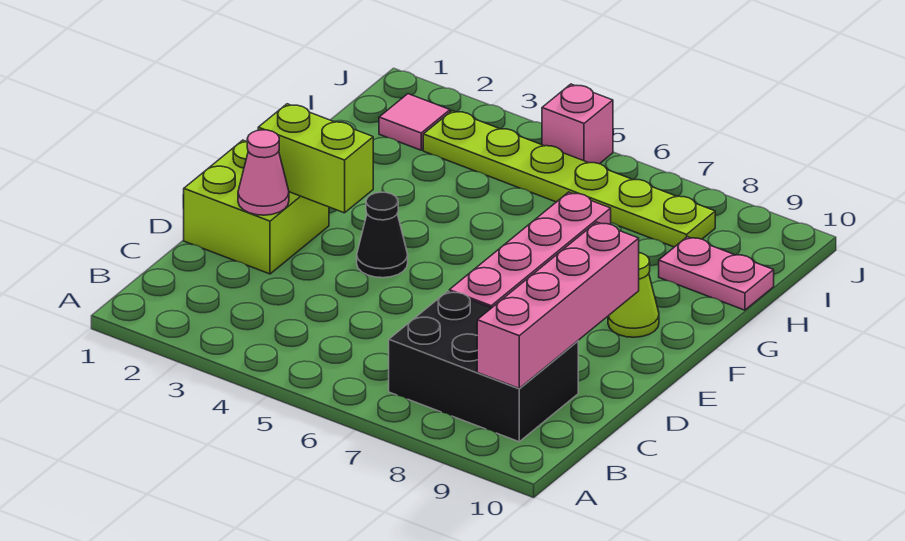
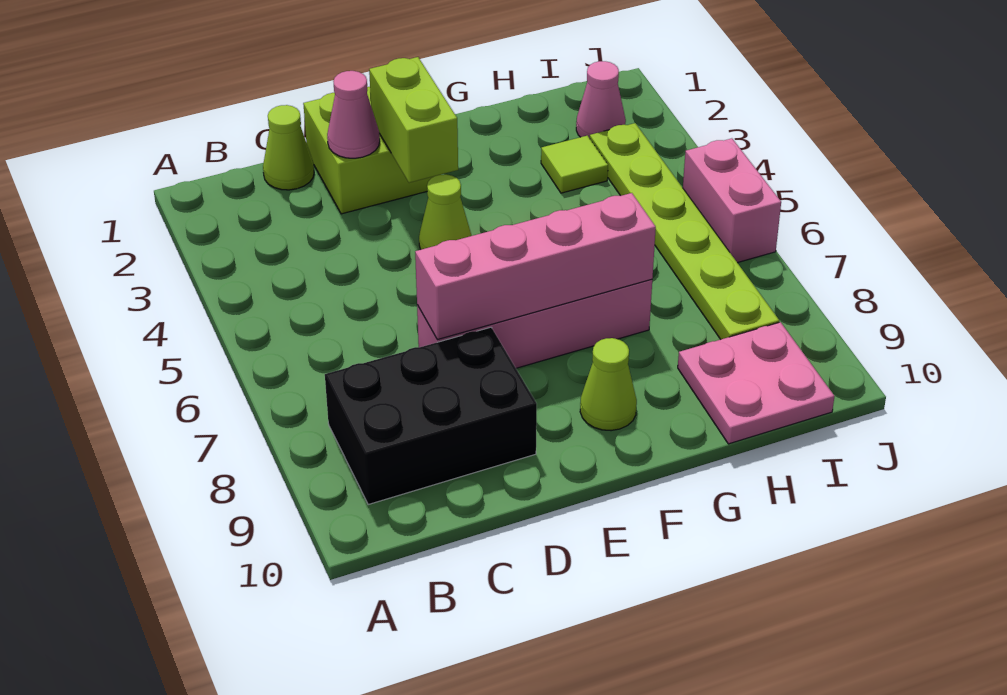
black brick B7:C9 level 1 -> black brick B8:D9 level 1
pink brick B9:E9 level 2 -> pink brick D7:G7 level 2
none -> lime cone C1 level 1
black cone E4 level 1 -> lime cone E4 level 1
none -> lime tile H3 level 1
pink plate H9:H10 level 1 -> pink plate H9:I10 level 1
pink tile I2 level 1 -> pink cone I2 level 1
pink brick J5 level 1 -> pink brick J5:J6 level 1

